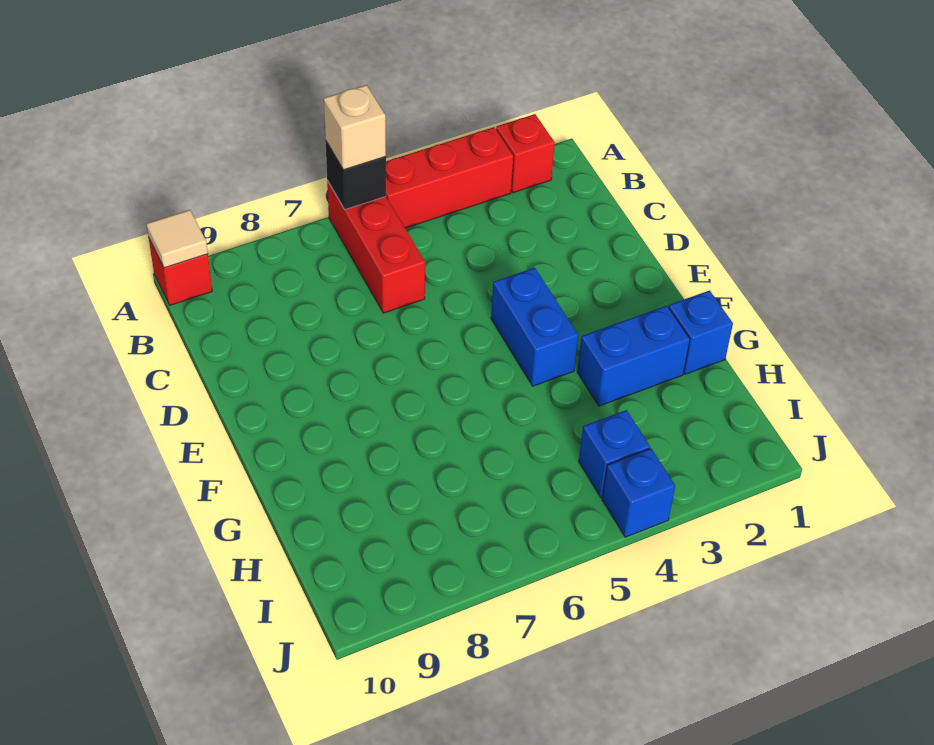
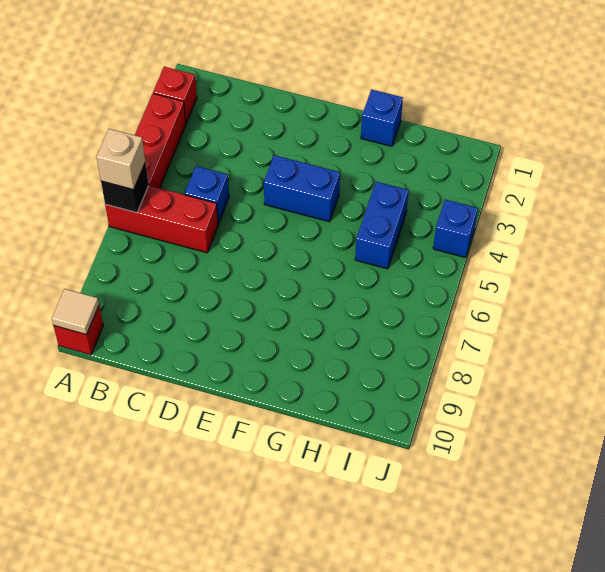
blue brick G2:G3 level 1 -> blue brick H4:H5 level 1
blue brick I4 level 1 -> blue brick C5 level 1

